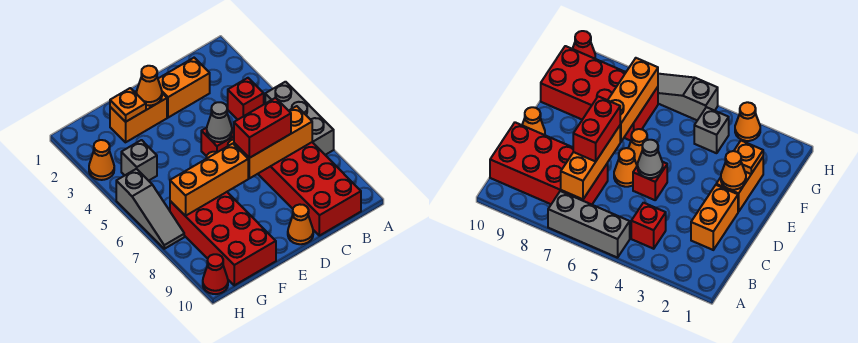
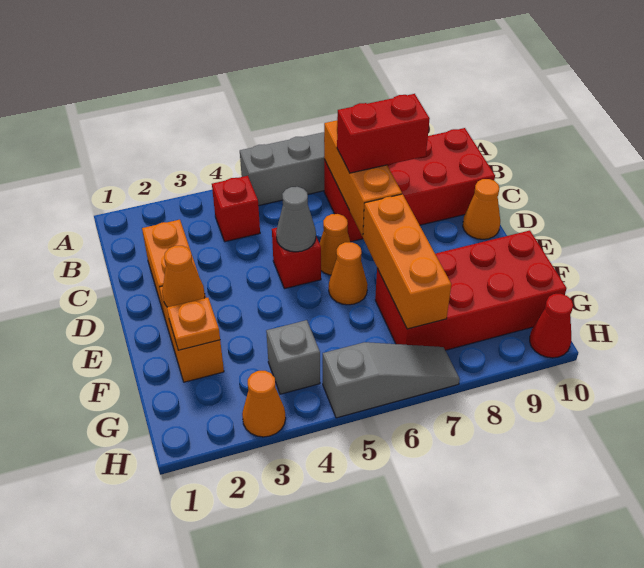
red brick C7:D7 level 3 -> red brick C7:C8 level 3

